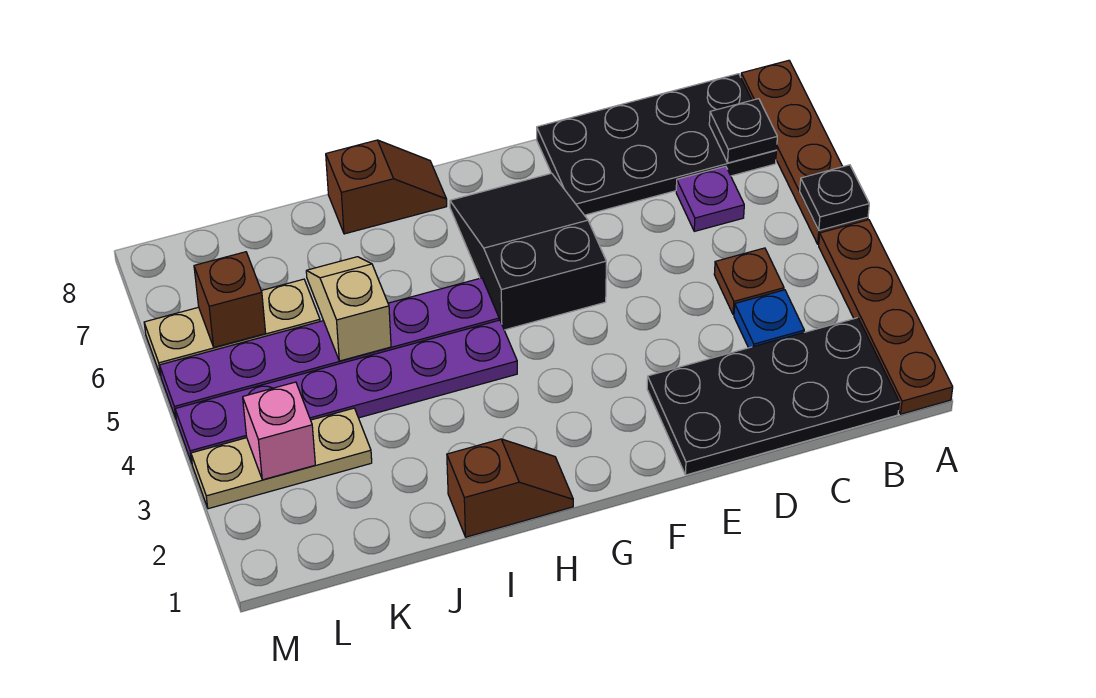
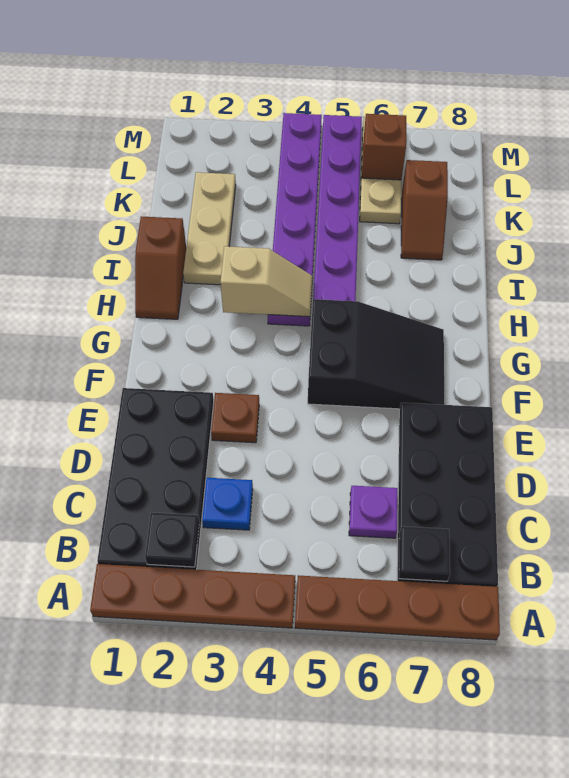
black plate A5 level 2 -> black plate B2 level 2
brown plate C4 level 1 -> brown plate E3 level 1
brown slope H8:I8 level 1 top I -> brown slope J7:K7 level 1 top K
tan slope J5:J6 level 2 top 5 -> tan slope H3:H4 level 2 top 3
tan plate K3:M3 level 1 -> tan plate I2:K2 level 1
pink brick L3 level 2 -> none

